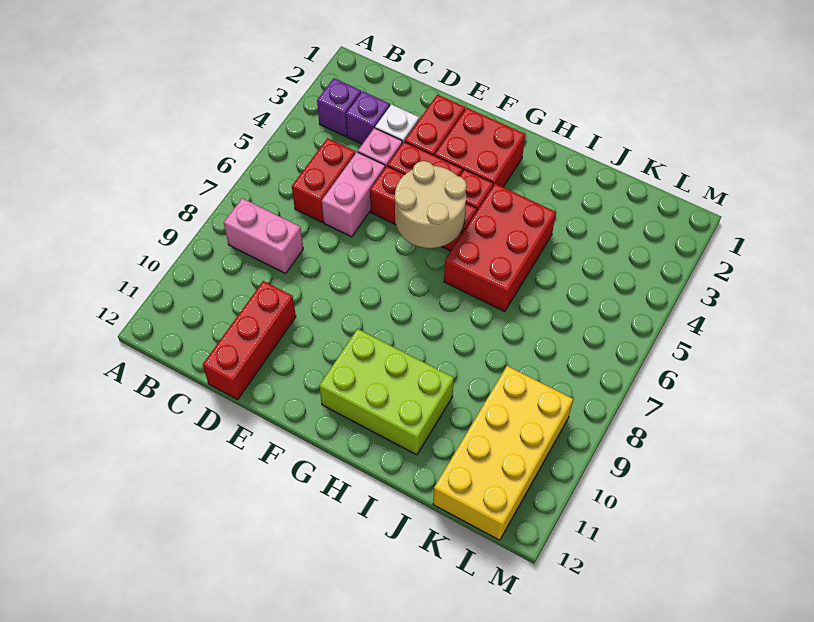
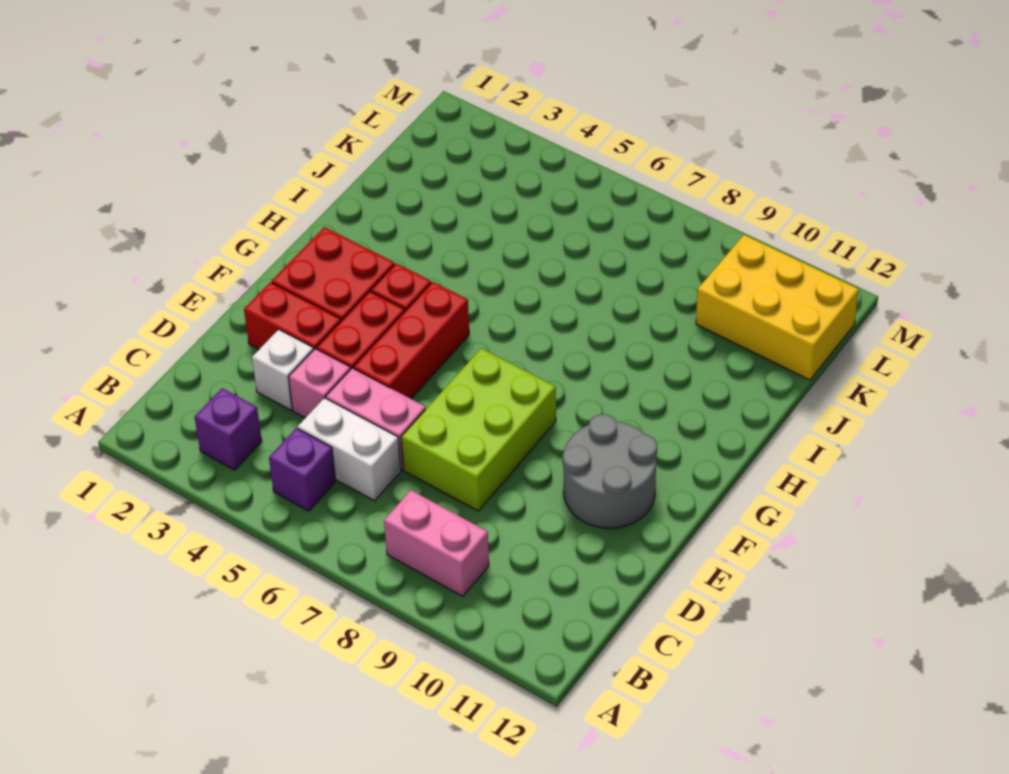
pink brick B8:C8 level 1 -> pink brick B8:B9 level 1
purple brick C3 level 1 -> purple brick B5 level 1
red brick C5:C6 level 1 -> white brick C5:C6 level 1
red brick D10:D12 level 1 -> none
none -> grey round brick E10:F11 level 1
tan round brick F5:G6 level 2 -> none
lime brick G10:I11 level 1 -> lime brick D7:F8 level 1
red brick H4:I6 level 1 -> none
yellow brick K9:L12 level 1 -> yellow brick K10:L12 level 1

